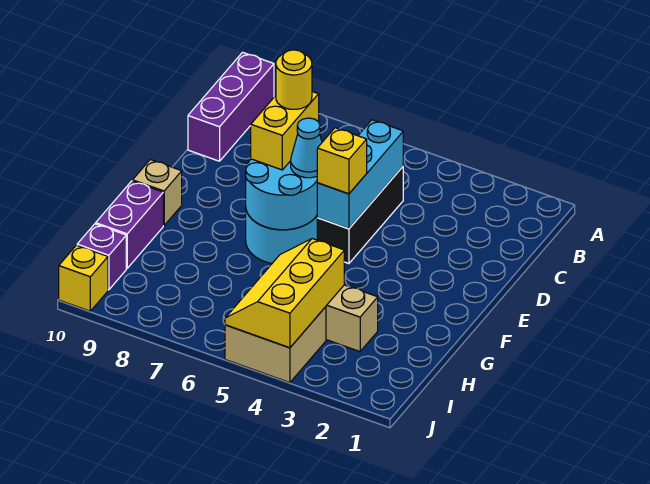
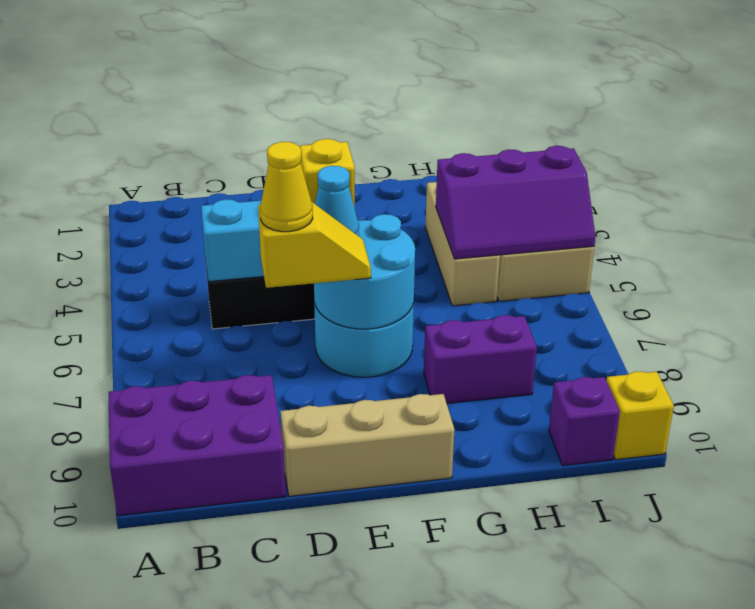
purple brick A10:C10 level 1 -> purple brick A9:C10 level 1
yellow brick D7:E7 level 3 -> yellow slope D7:E7 level 3 top D
yellow round brick D7 level 4 -> yellow cone D7 level 4
tan brick F10 level 1 -> tan brick D10:F10 level 1
purple brick G10:H10 level 1 -> purple brick G8:H8 level 1
yellow slope H4:J5 level 2 top 4 -> purple slope H4:J5 level 2 top 4

